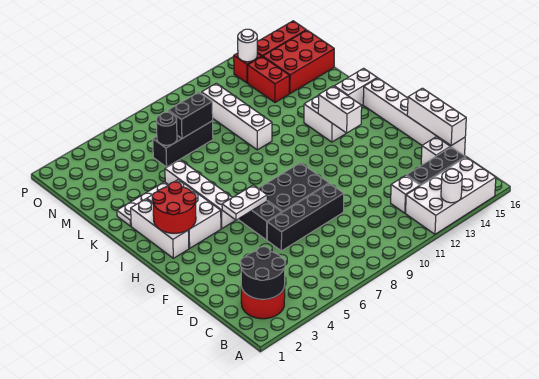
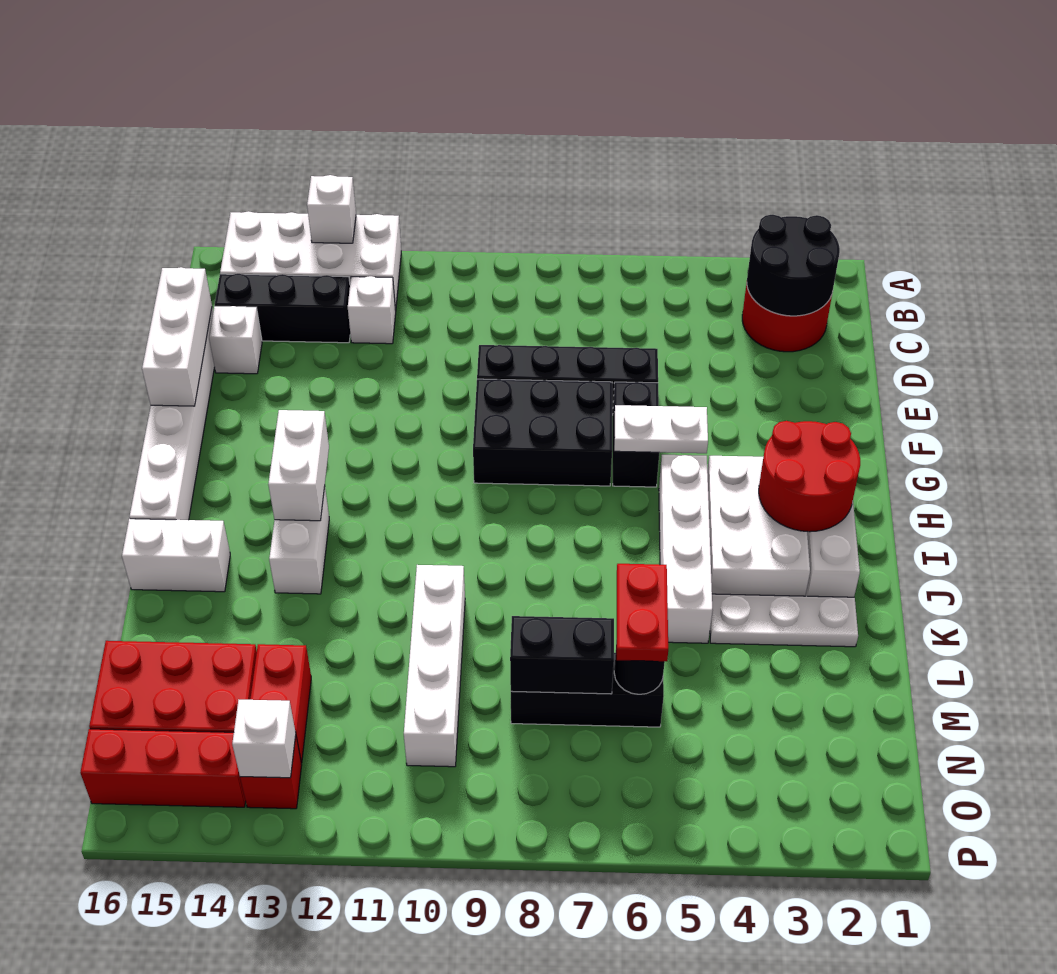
white round brick A13 level 2 -> white brick A13 level 2
none -> red plate L6:M6 level 3
white round brick O13 level 2 -> white brick O13 level 2

